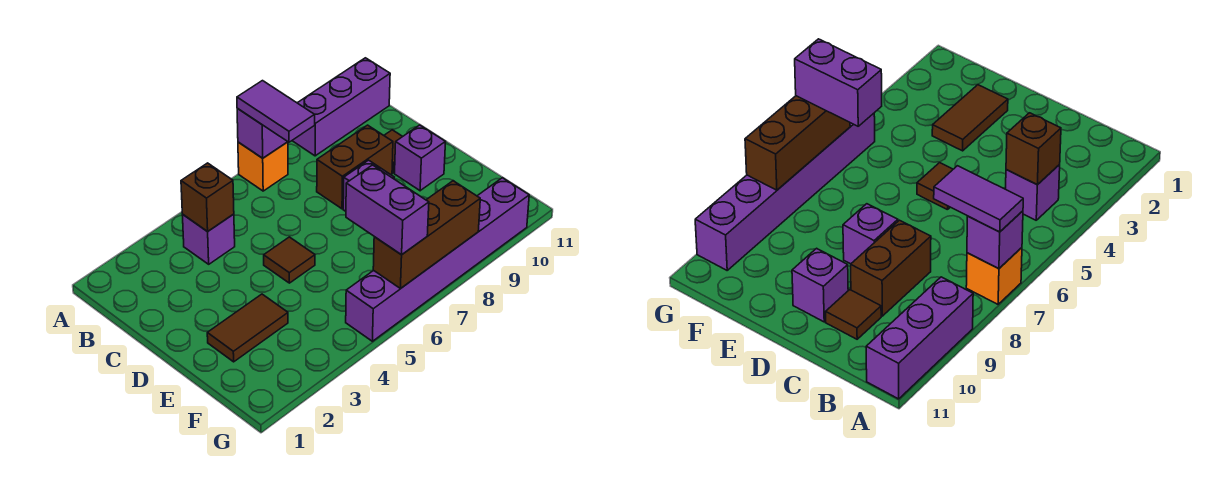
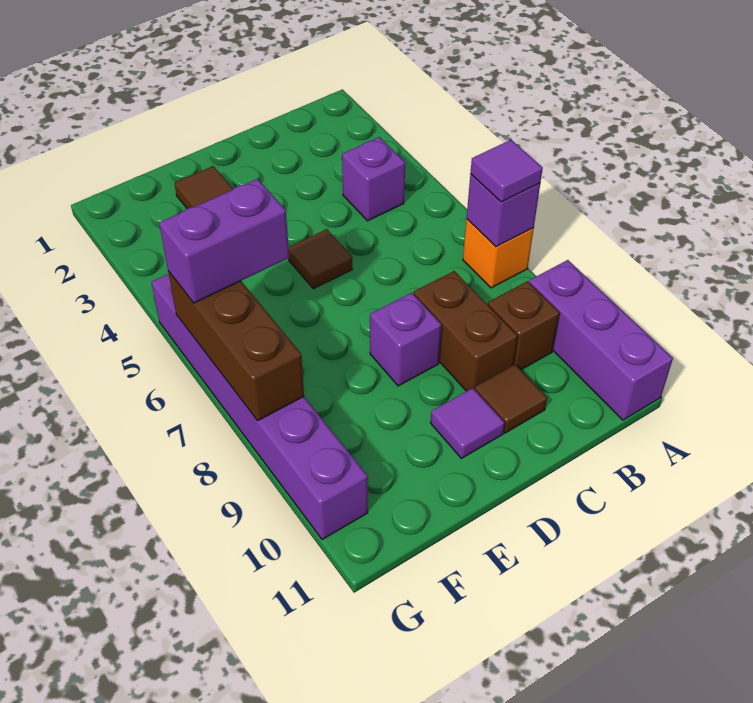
purple tile A7:B7 level 3 -> purple tile A7 level 3
brown brick B4 level 2 -> brown brick B9 level 1
purple brick D10 level 1 -> purple tile D10 level 1

